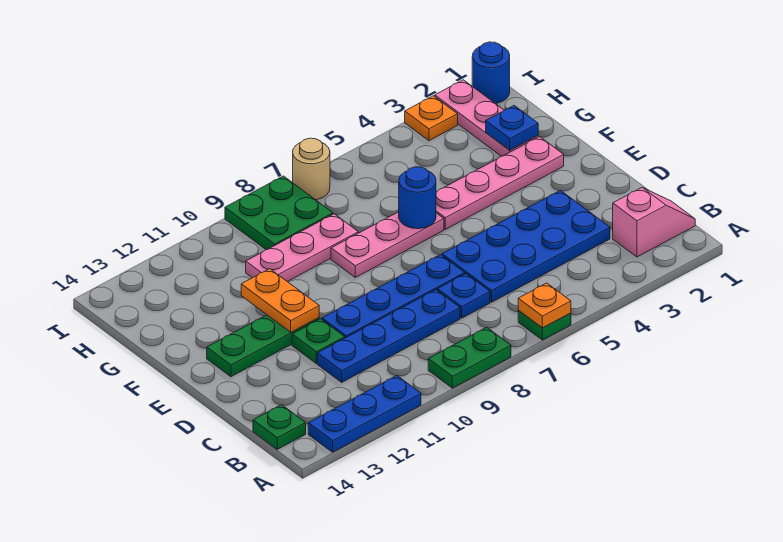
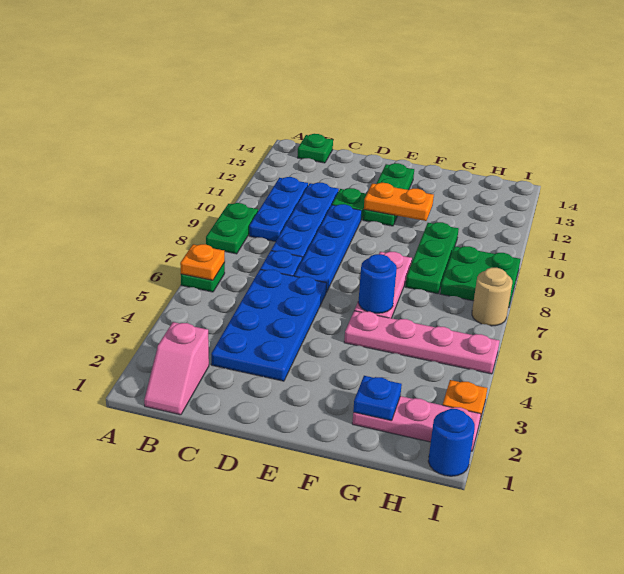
blue plate A11:A13 level 1 -> blue plate B9:B11 level 1
pink plate F2:F5 level 1 -> pink plate F5:I5 level 1
pink plate G8:G10 level 1 -> green plate G8:G10 level 1

